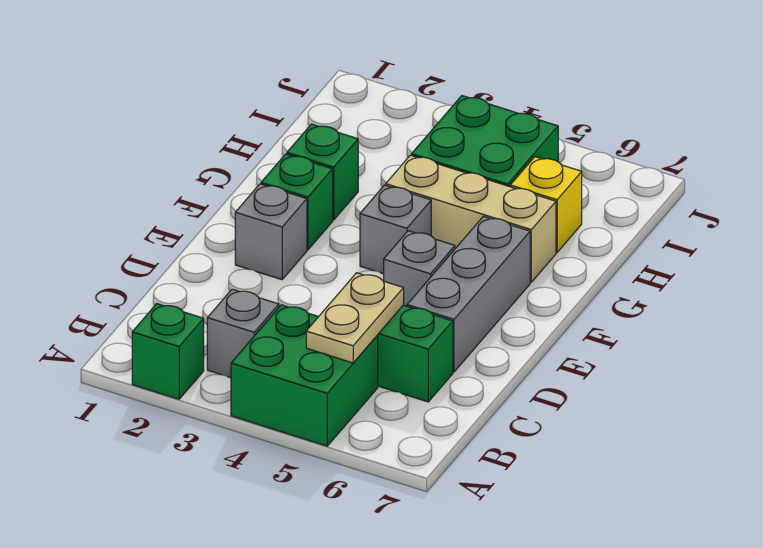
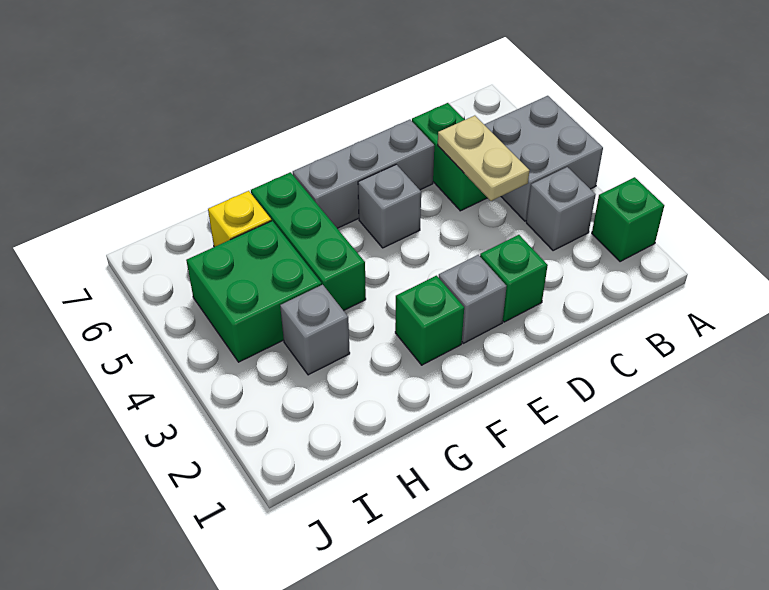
green brick A4:B5 level 1 -> grey brick A4:B5 level 1
tan plate B5:C5 level 2 -> tan plate C4:C5 level 2
grey brick F4 level 1 -> grey brick H3 level 1
green brick G2 level 1 -> green brick D2 level 1
tan brick G4:G6 level 1 -> green brick G4:G6 level 1

